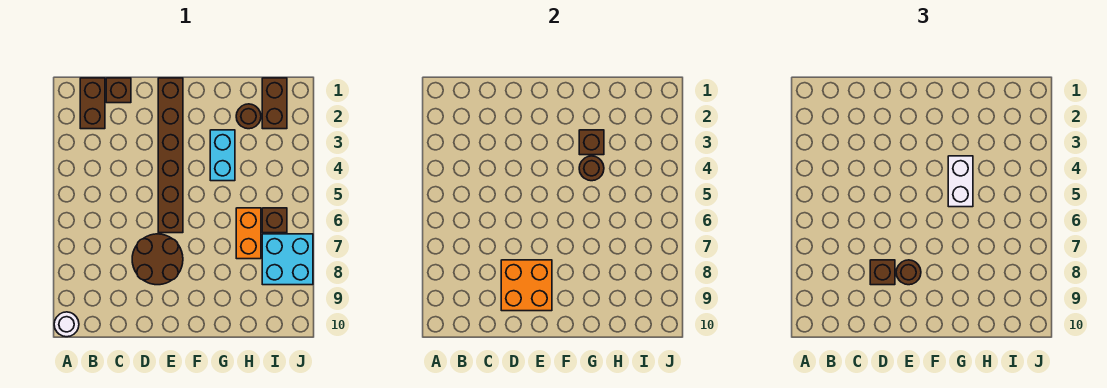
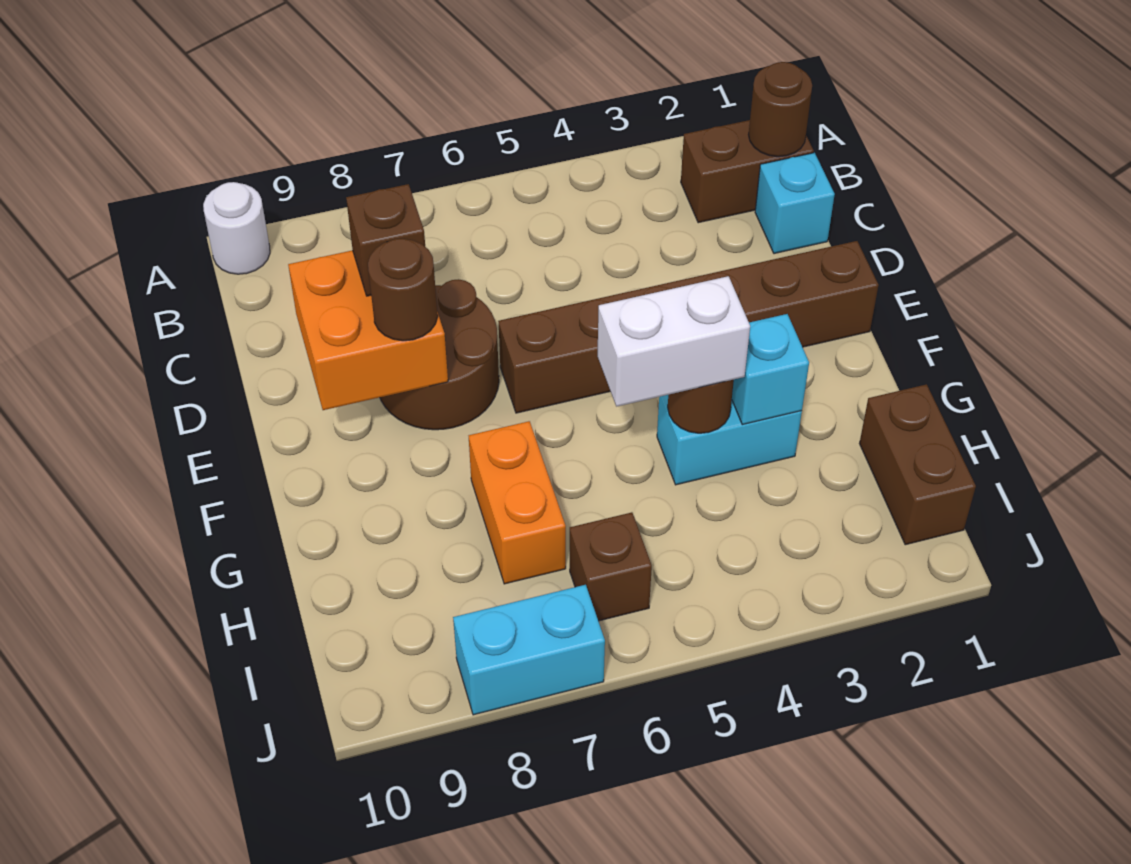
brown brick C1 level 1 -> cyan brick C1 level 1
brown brick G3 level 2 -> cyan brick G3 level 2
brown round brick H2 level 1 -> brown round brick B1 level 2
orange brick H6:H7 level 1 -> orange brick G7:H7 level 1
brown brick I1:I2 level 1 -> brown brick H1:I1 level 1
cyan brick I7:J8 level 1 -> cyan brick J7:J8 level 1

